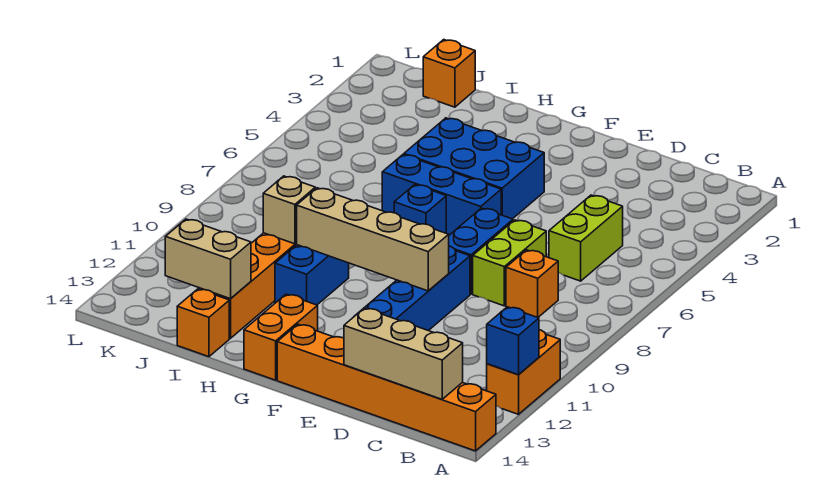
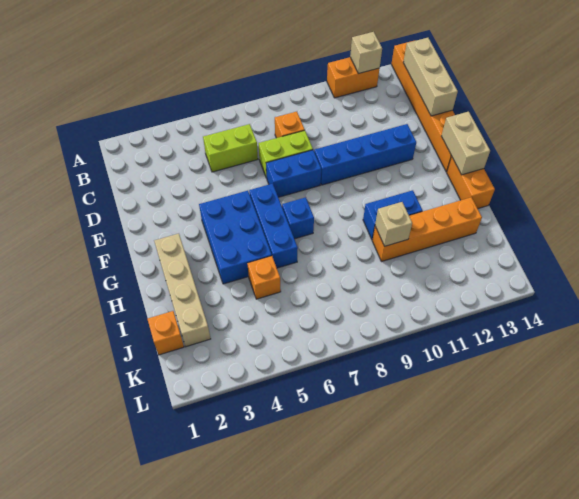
blue brick A12 level 2 -> tan brick A12 level 2
tan brick E10:H10 level 2 -> tan brick G2:J2 level 1
orange brick G13:G14 level 1 -> orange brick G14:H14 level 1
tan brick I13:J13 level 2 -> tan brick F14:G14 level 2
orange brick I14 level 1 -> orange brick I5 level 1

